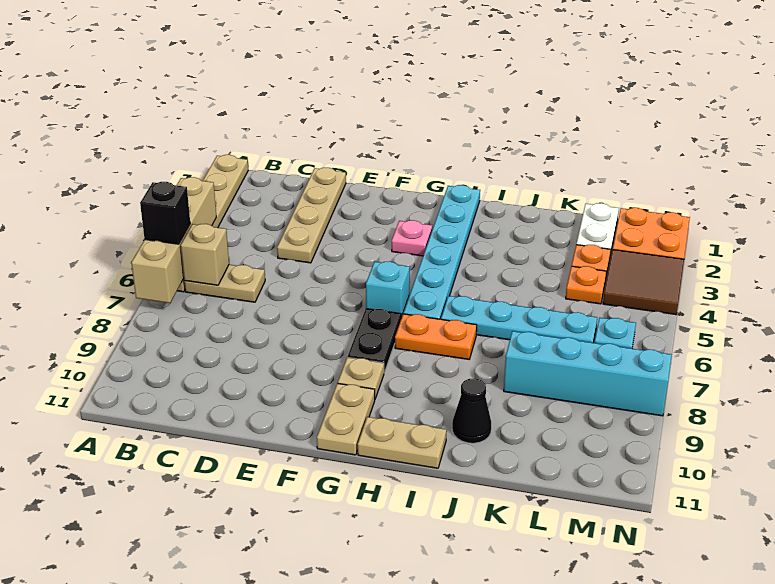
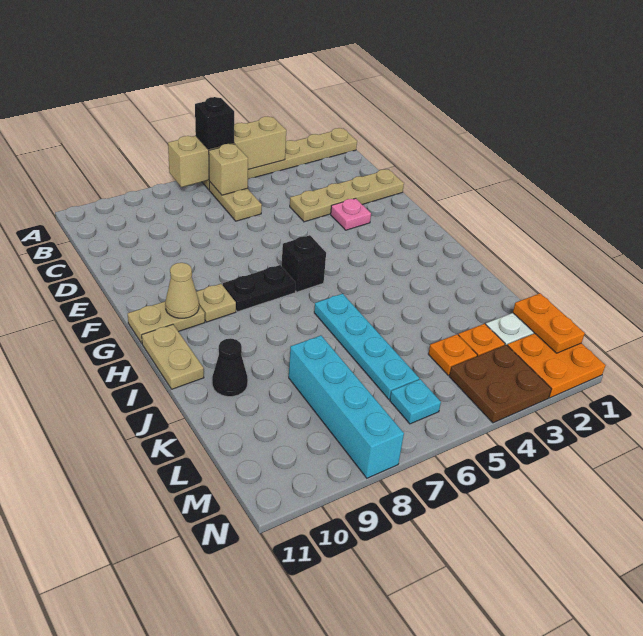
pink plate G3 level 1 -> pink plate E3 level 1
cyan brick G6 level 1 -> black brick G6 level 1
none -> tan cone G10 level 2
cyan plate H1:H6 level 1 -> none
orange plate H7:I7 level 1 -> orange plate L1:M1 level 2
brown tile M3:N4 level 1 -> brown plate M3:N4 level 1

